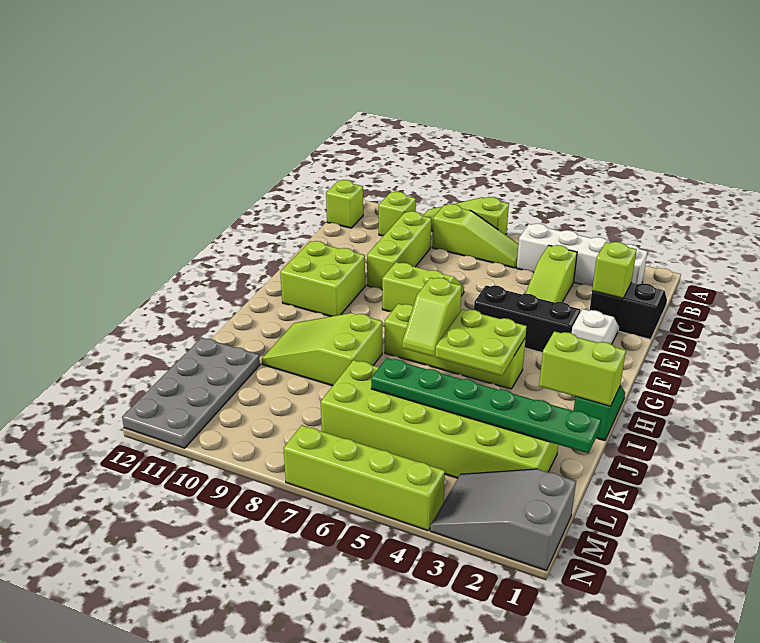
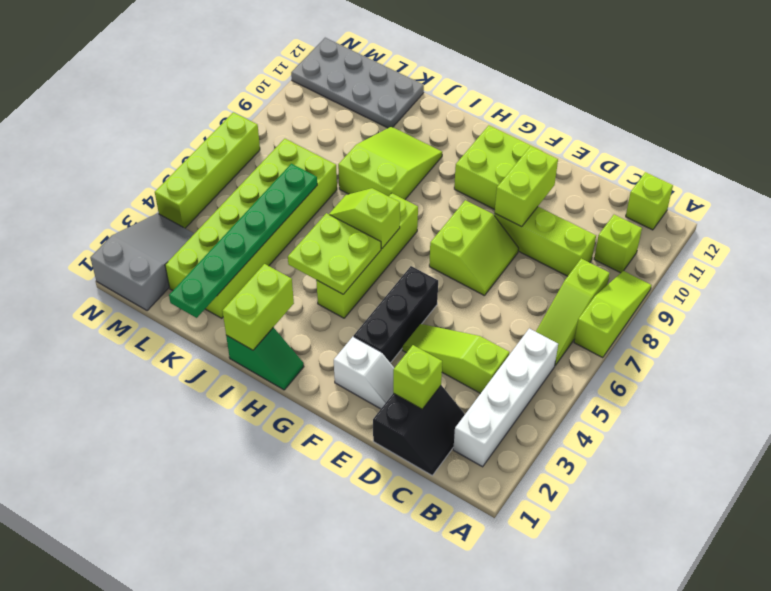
none -> lime brick E9:E10 level 2

